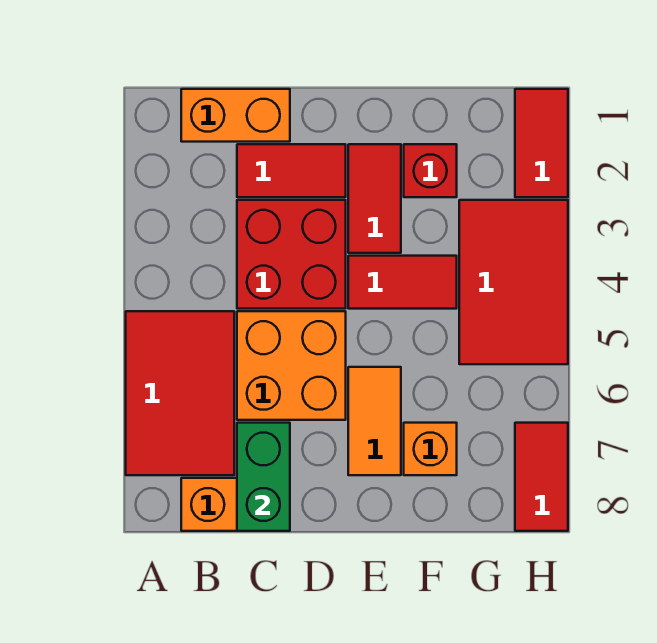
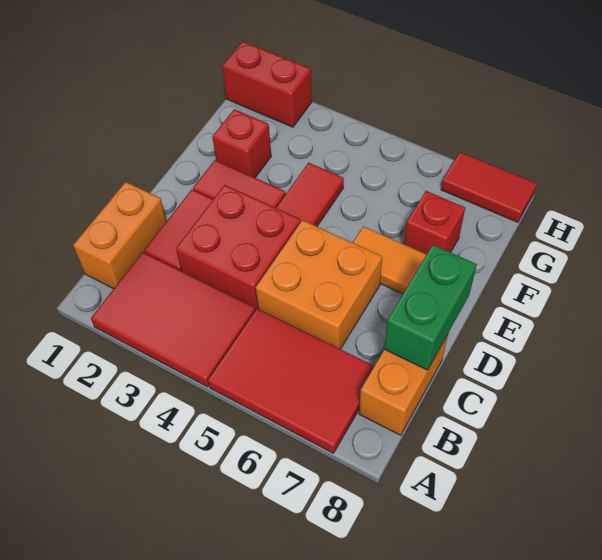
green brick C7:C8 level 2 -> green brick C8:D8 level 2
orange brick F7 level 1 -> red brick F7 level 1
red tile G3:H5 level 1 -> red tile A2:B4 level 1
red tile H1:H2 level 1 -> red brick H1:H2 level 1

